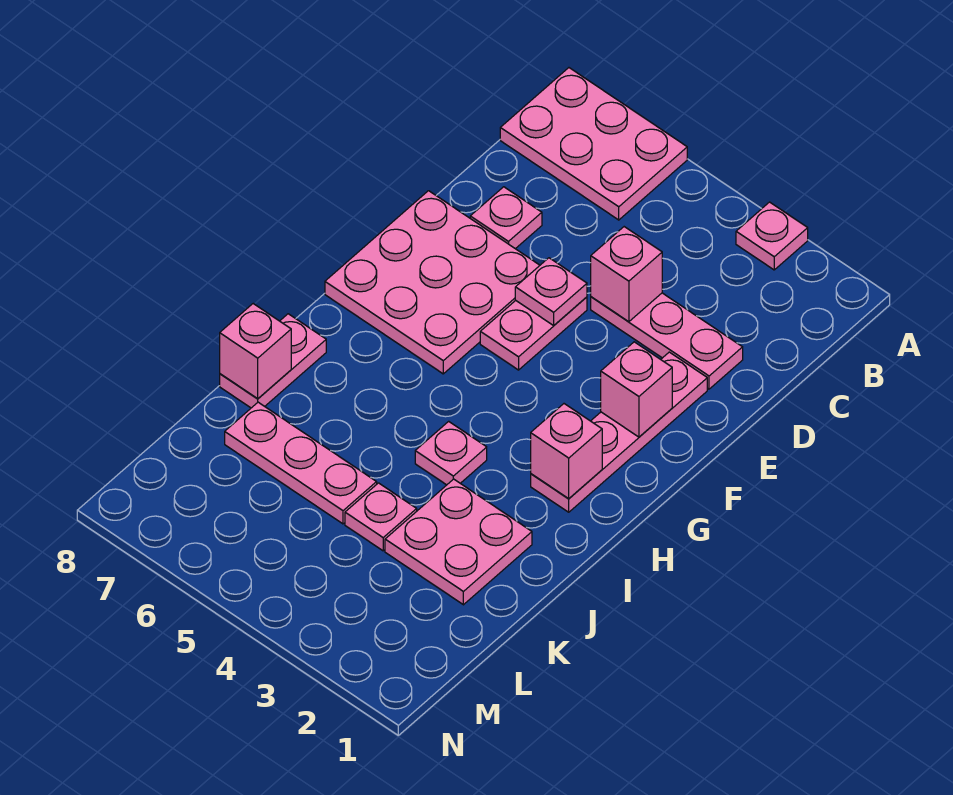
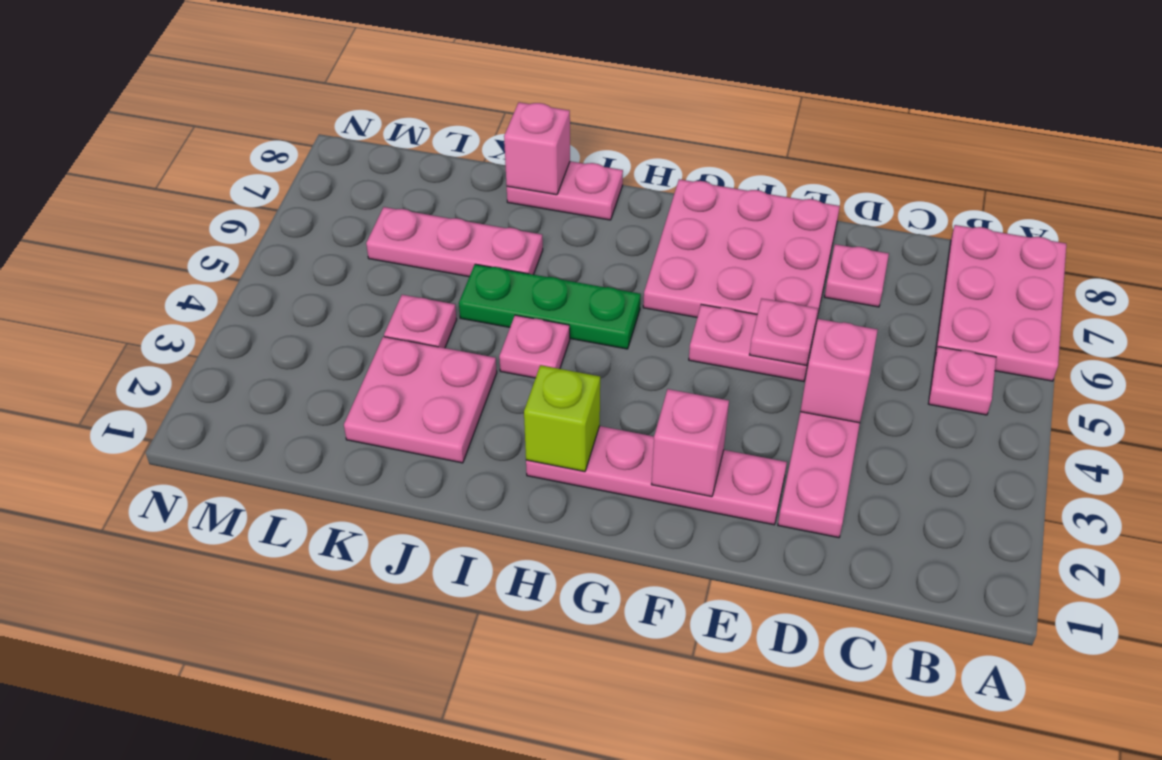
pink plate A3 level 1 -> pink plate B5 level 1
pink brick H2 level 2 -> lime brick H2 level 2
none -> green plate H5:J5 level 1
pink plate K5:K7 level 1 -> pink plate J6:L6 level 1

